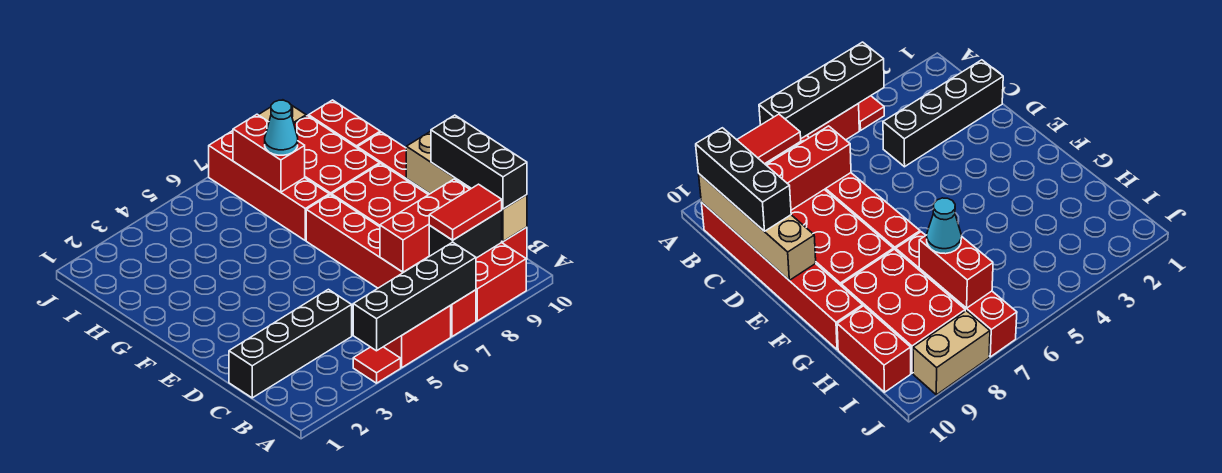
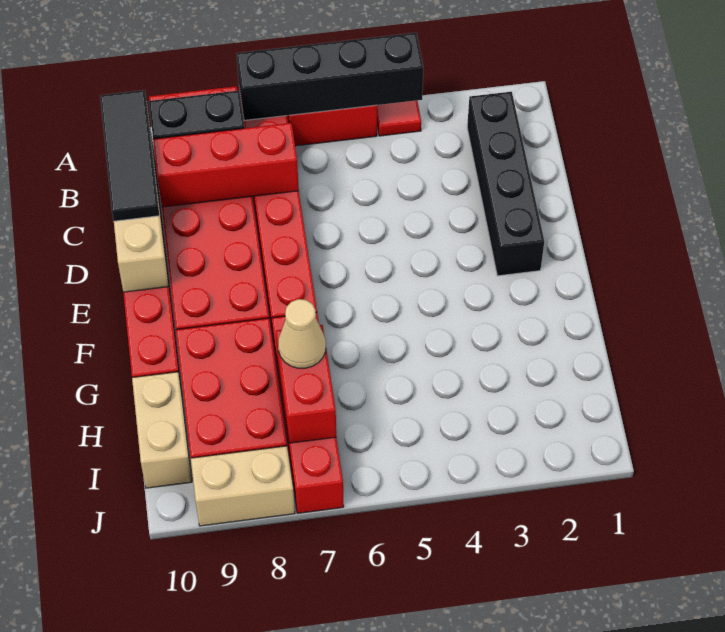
red tile B8:B9 level 3 -> none
black brick B10:D10 level 3 -> black tile B10:D10 level 3
black brick C1:C4 level 1 -> black brick B2:E2 level 1
cyan cone H7 level 3 -> tan cone H7 level 3
red brick H10:I10 level 1 -> tan brick H10:I10 level 1

